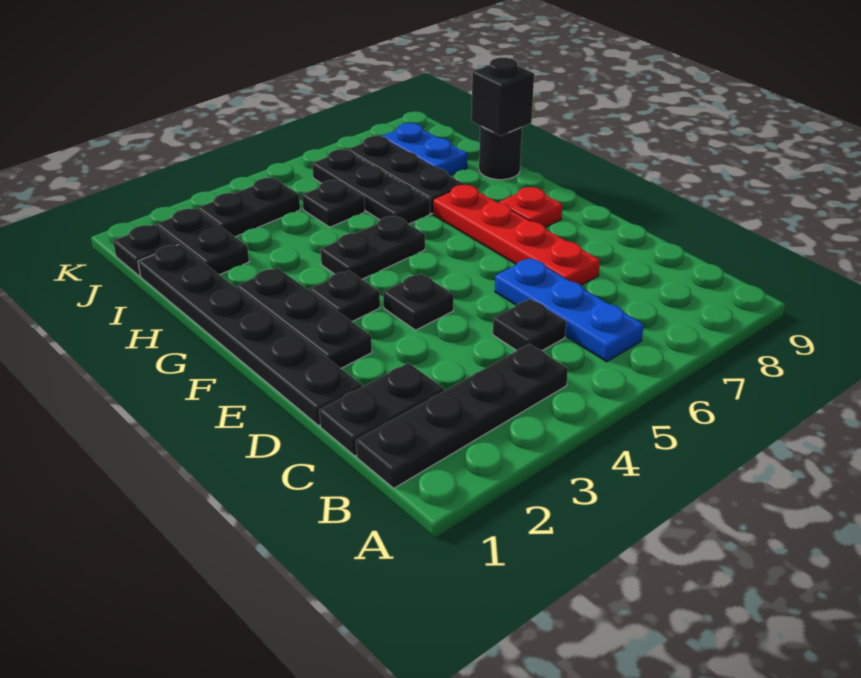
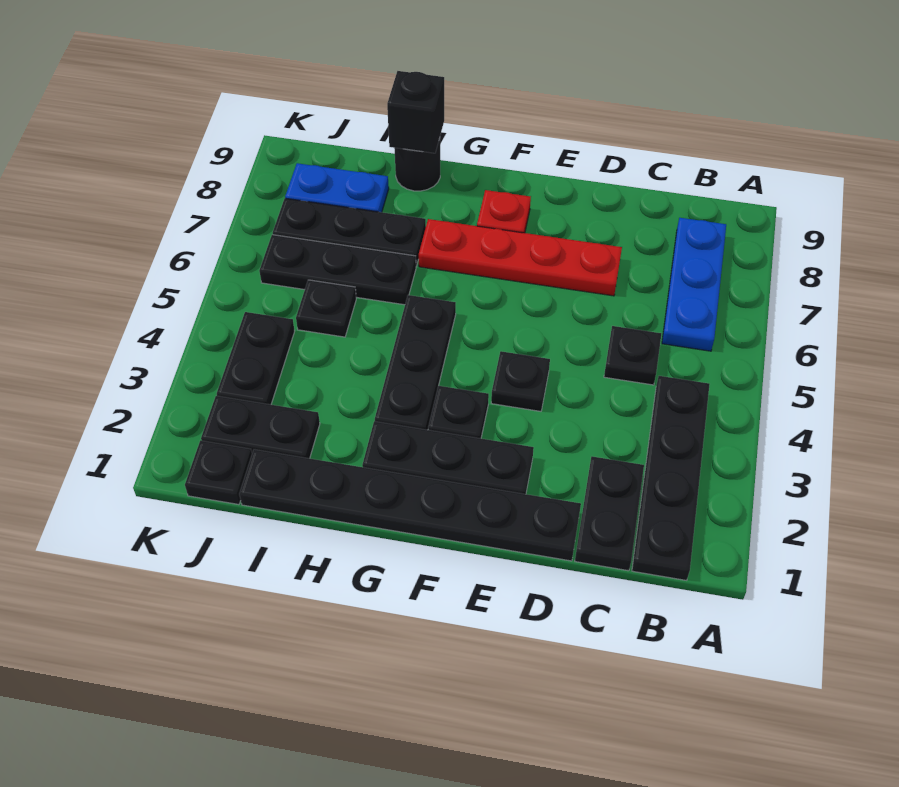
blue plate B6:D6 level 1 -> blue plate B6:B8 level 1
black plate G4:G5 level 1 -> black plate G3:G5 level 1

